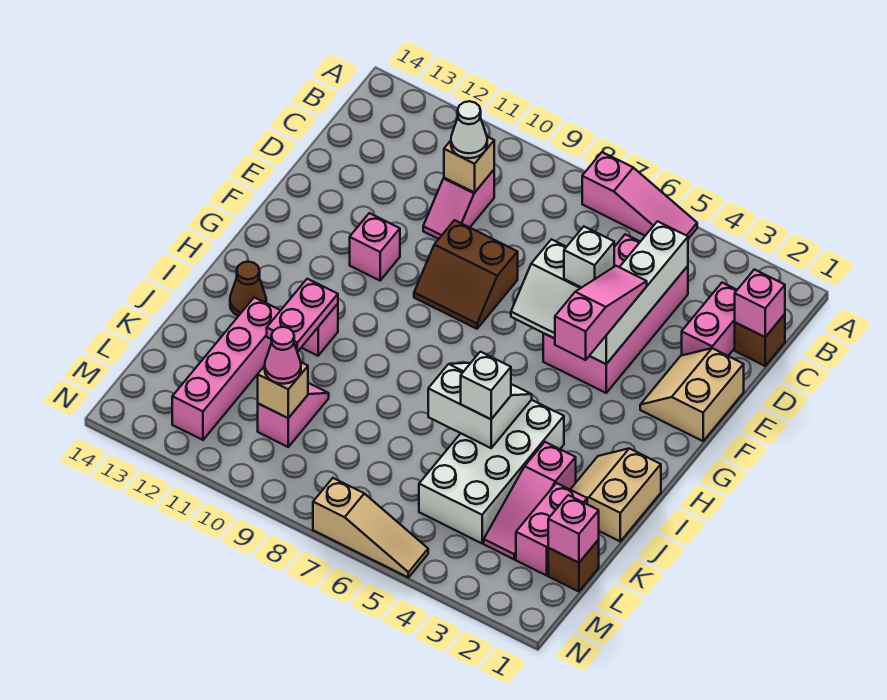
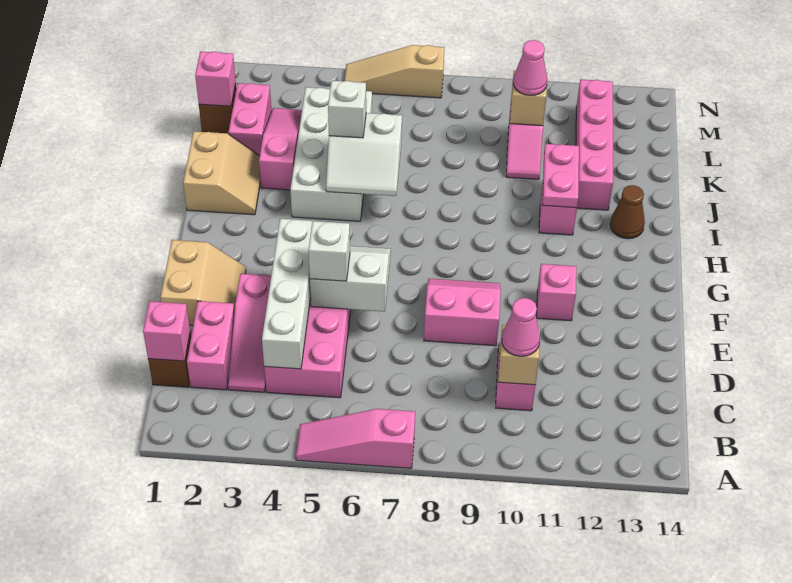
white cone C10 level 3 -> pink cone C10 level 3
pink slope E4:G4 level 3 top G -> pink slope C3:E3 level 1 top E
brown slope E8:F9 level 1 top E -> pink slope E8:F9 level 1 top E

